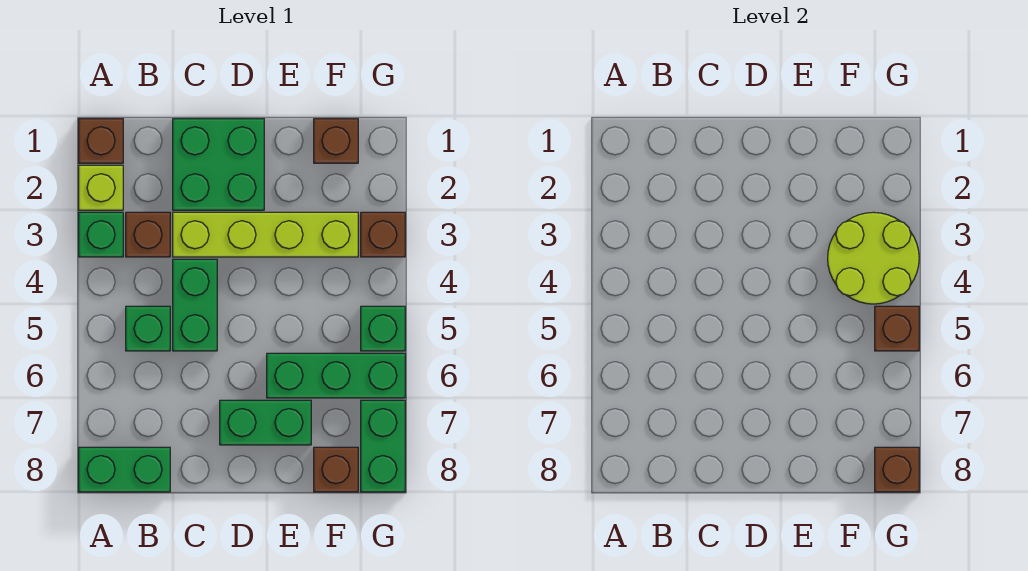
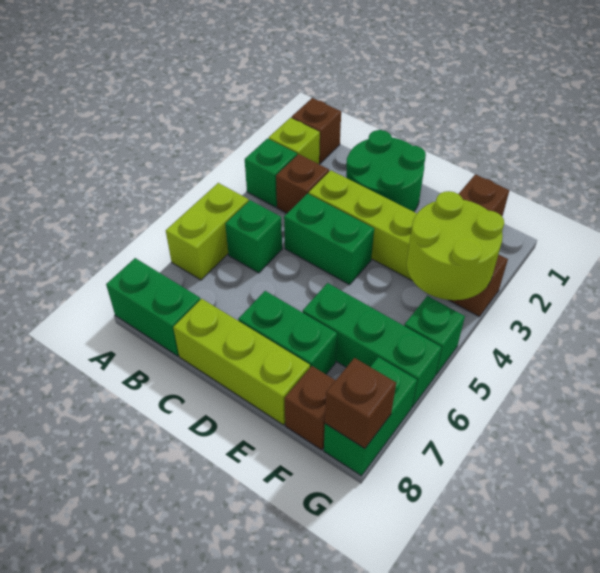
none -> lime brick A5:A6 level 1
green brick C1:D2 level 1 -> green round brick C1:D2 level 1
green brick C4:C5 level 1 -> green brick C4:D4 level 1
none -> lime brick C8:E8 level 1
brown brick G5 level 2 -> none

